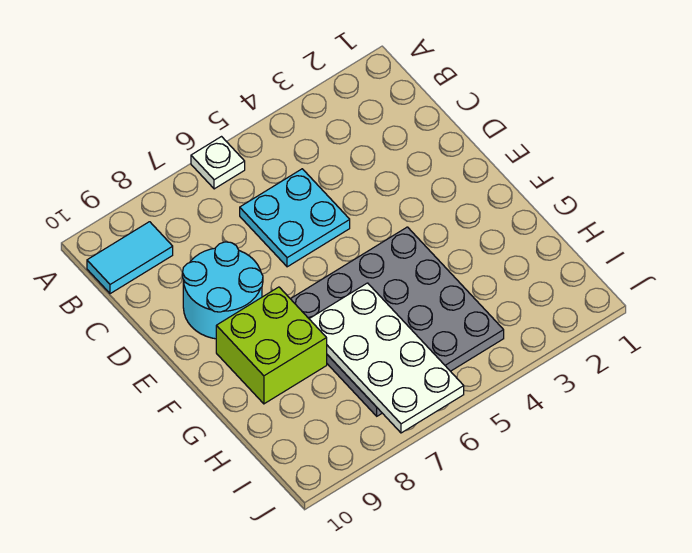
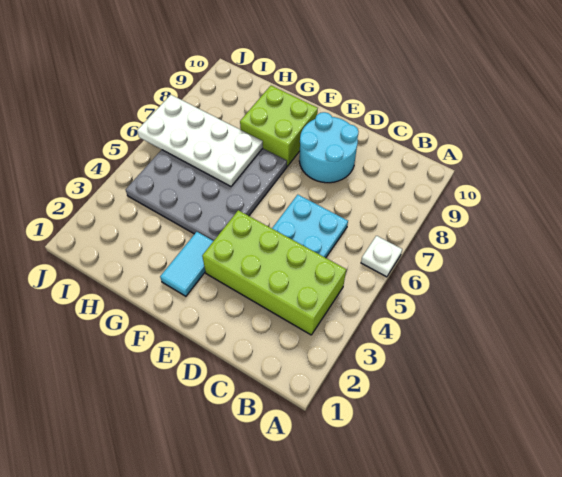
none -> lime brick B3:E4 level 1
cyan tile B9:B10 level 1 -> cyan tile F2:F3 level 1

